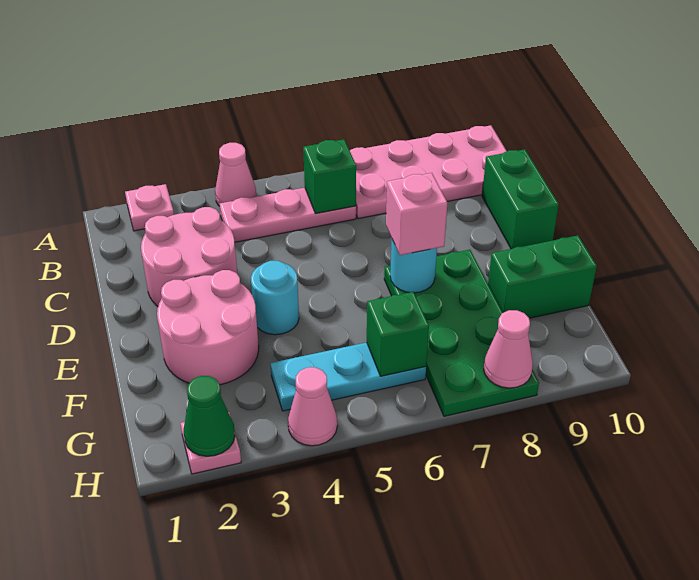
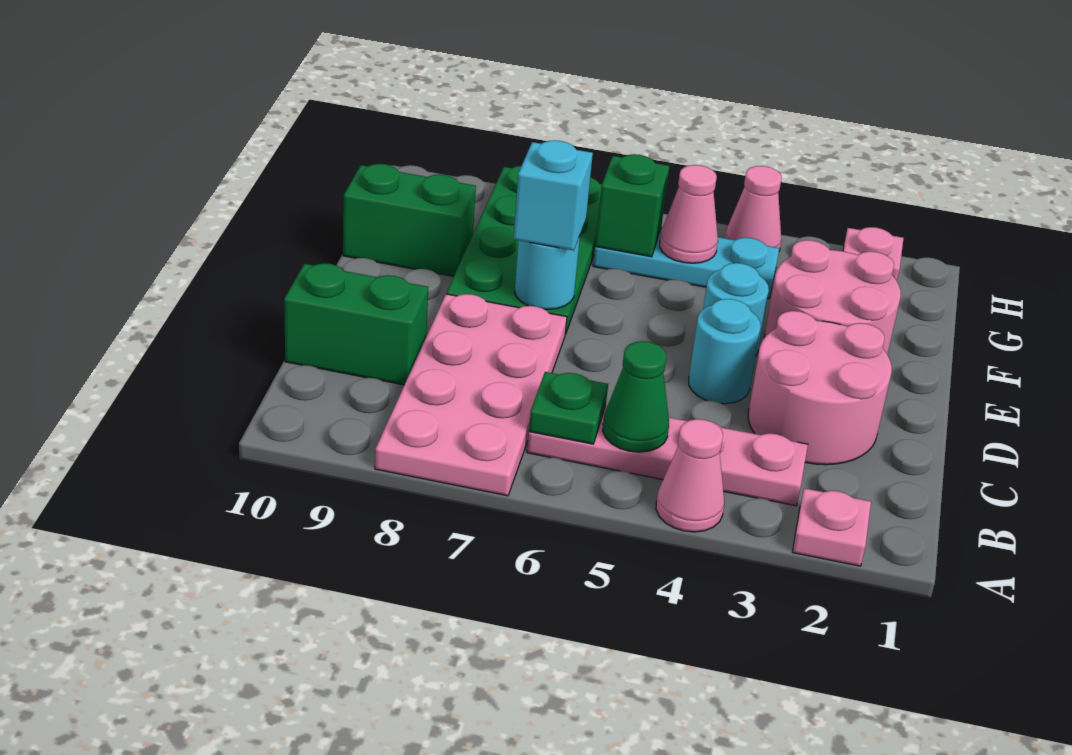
pink plate A7:B10 level 1 -> pink plate A7:D8 level 1
pink plate B4:B6 level 1 -> pink plate B3:B6 level 1
green brick B6 level 2 -> green plate B6 level 2
green brick C10:D10 level 1 -> green brick C9:C10 level 1
none -> cyan round brick D4 level 1
pink brick E7 level 3 -> cyan brick E7 level 3
green cone H2 level 2 -> green cone B5 level 2
pink cone H8 level 2 -> pink cone G5 level 2

